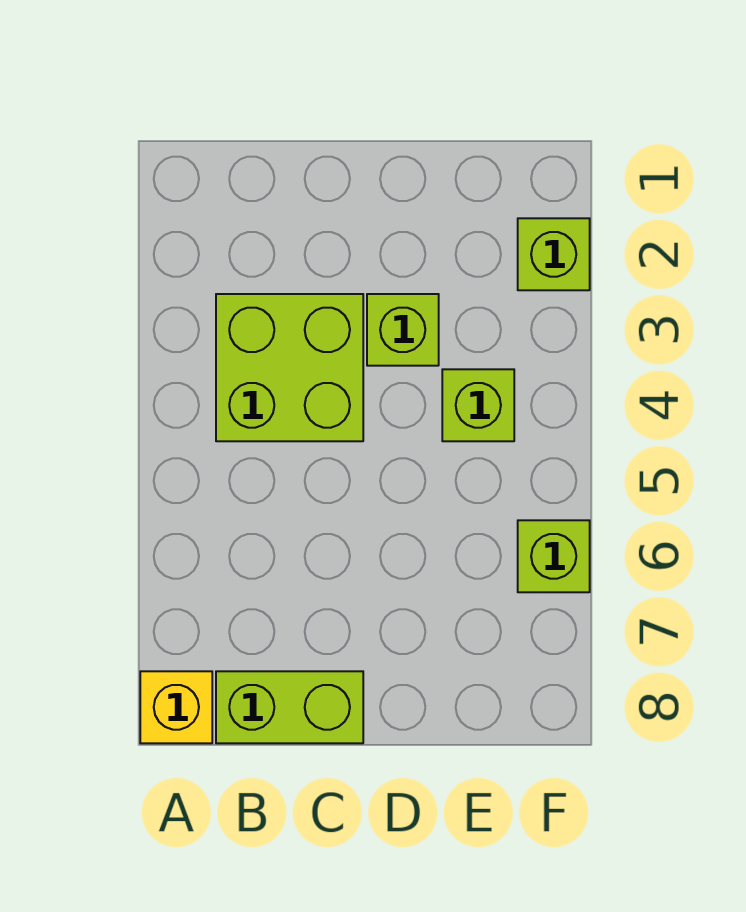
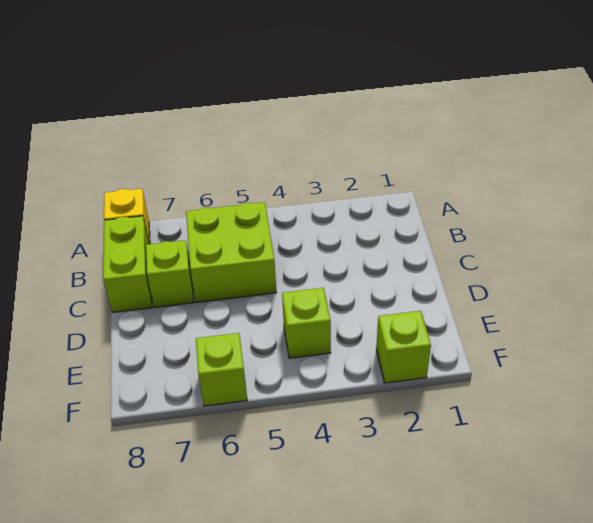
lime brick B3:C4 level 1 -> lime brick B5:C6 level 1
lime brick D3 level 1 -> lime brick C7 level 1

